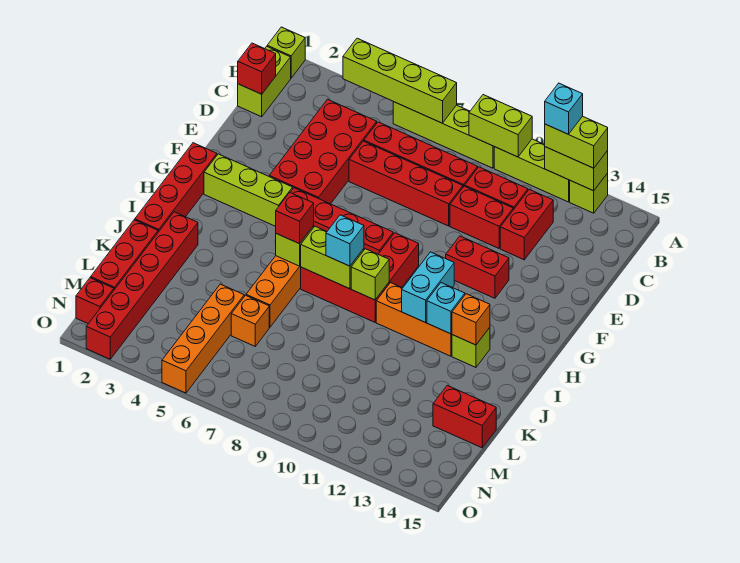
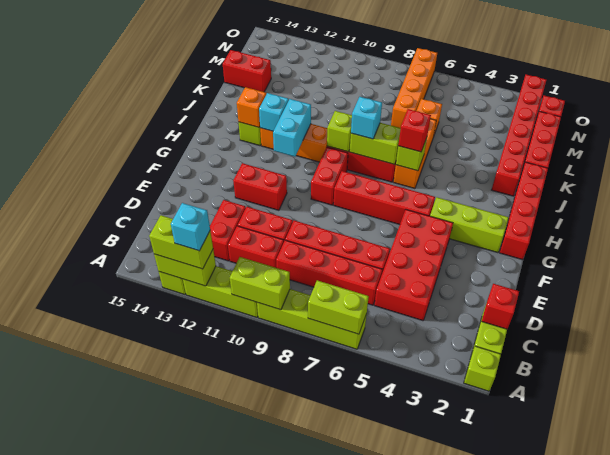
lime brick A4:A7 level 2 -> lime brick A6:A7 level 2
orange brick L5:O5 level 1 -> orange brick L7:O7 level 1

